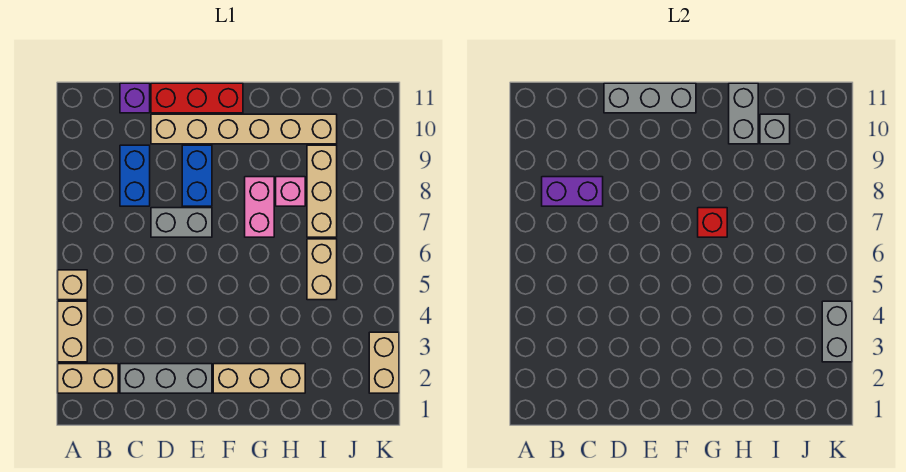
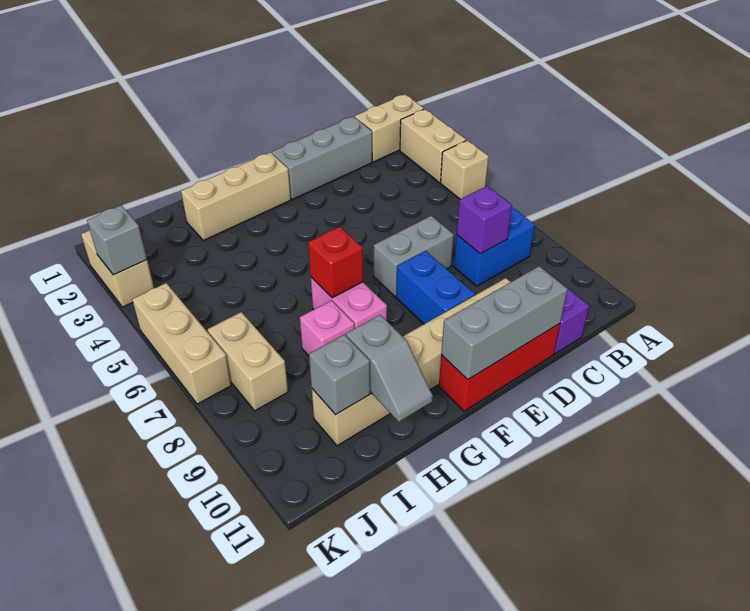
purple brick B8:C8 level 2 -> purple brick C8 level 2
blue brick C8:C9 level 1 -> blue brick B8:C8 level 1
grey brick H10:H11 level 2 -> grey slope H10:H11 level 2 top 10
tan brick I5:I6 level 1 -> tan brick J7:J8 level 1
tan brick I7:I9 level 1 -> tan brick K5:K7 level 1
grey brick K3:K4 level 2 -> grey brick K3 level 2

